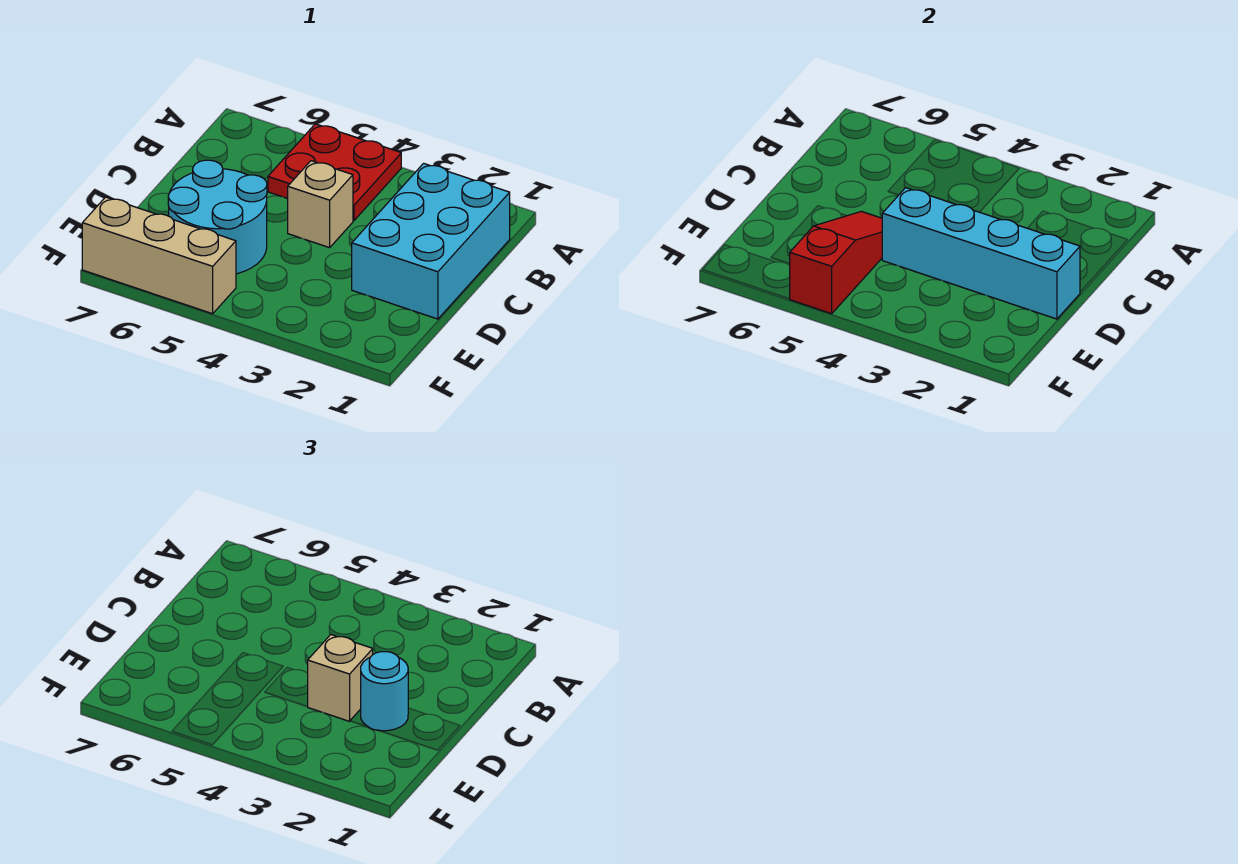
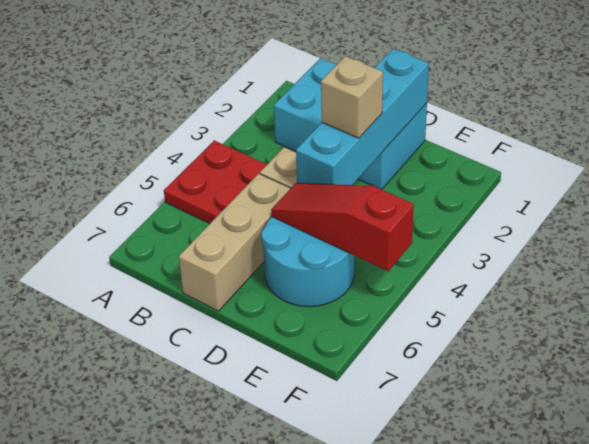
cyan round brick D2 level 3 -> none
tan brick F5:F7 level 1 -> tan brick C5:C7 level 1

